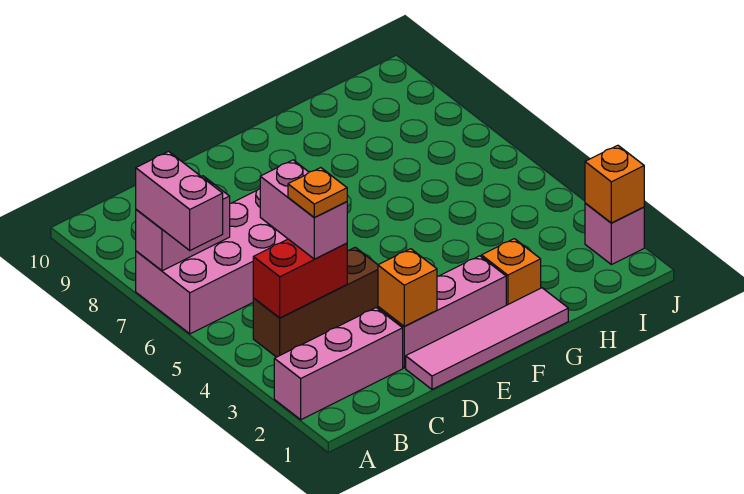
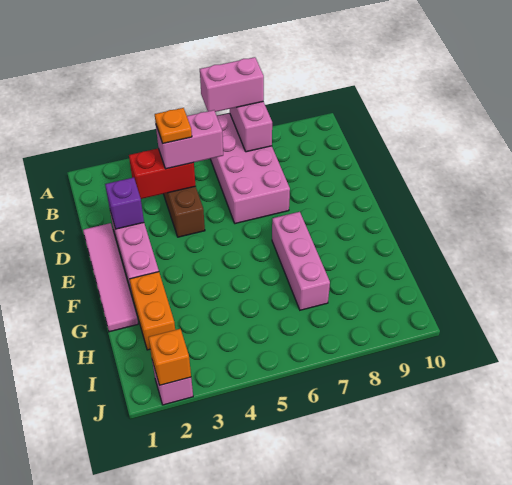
pink brick A2:C2 level 1 -> pink brick F7:H7 level 1
red brick B4:C4 level 2 -> red brick C3:C4 level 2
orange brick D2 level 2 -> purple brick D2 level 2
orange brick G2 level 1 -> orange brick G2:H2 level 1

